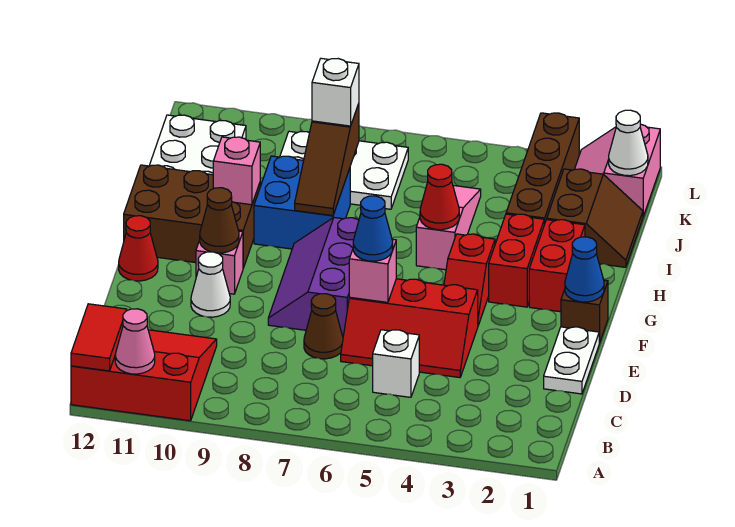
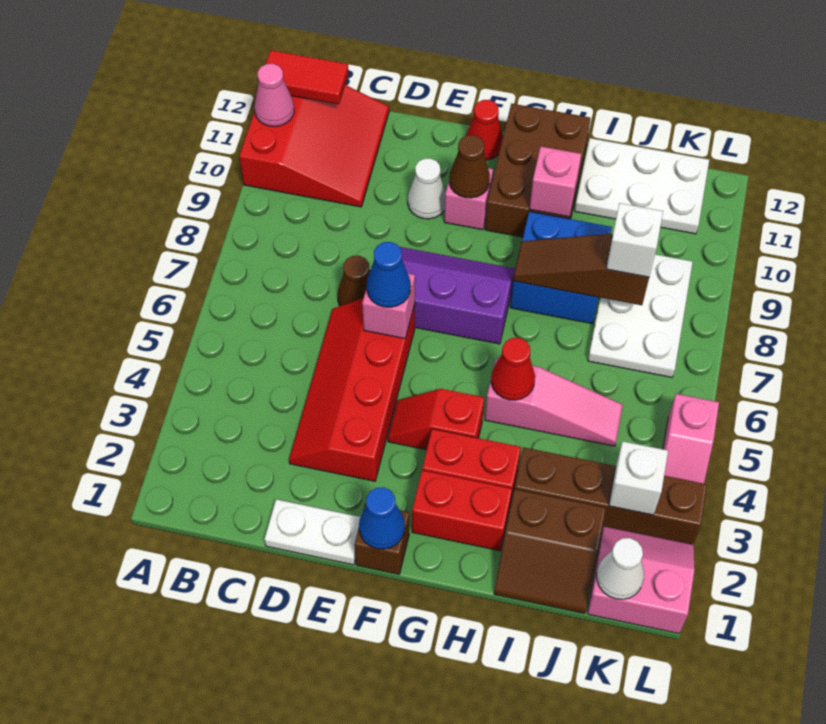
white brick C5 level 1 -> white brick K3 level 2
red slope D4:E6 level 1 top E -> red slope D3:E6 level 1 top E
none -> pink slope L4:L5 level 1 top 5

